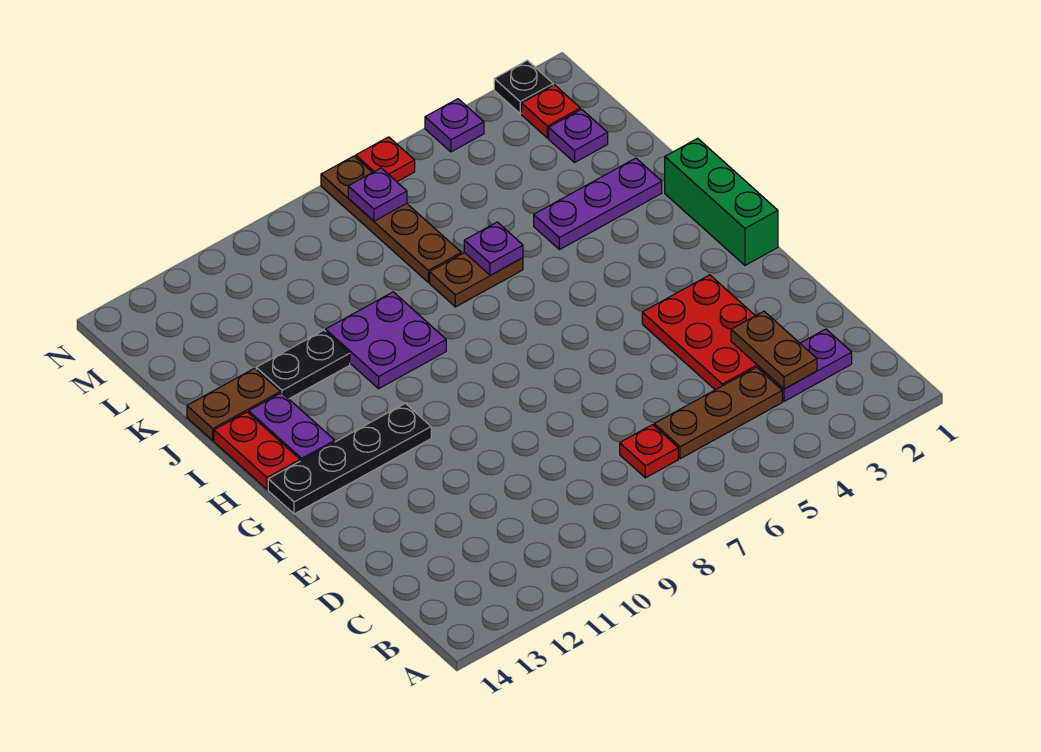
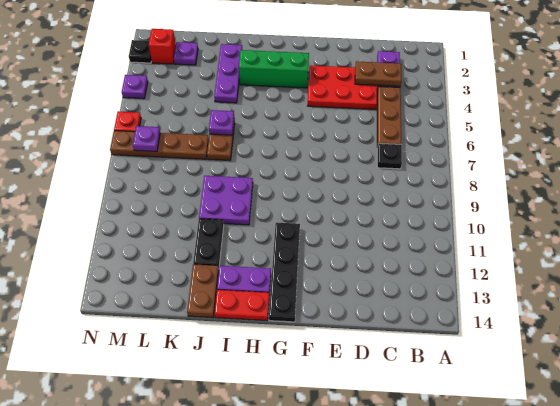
red plate C7 level 1 -> black plate C7 level 1
green brick G1:I1 level 1 -> green brick G3:I3 level 1
red plate M2 level 1 -> red brick M2 level 1

